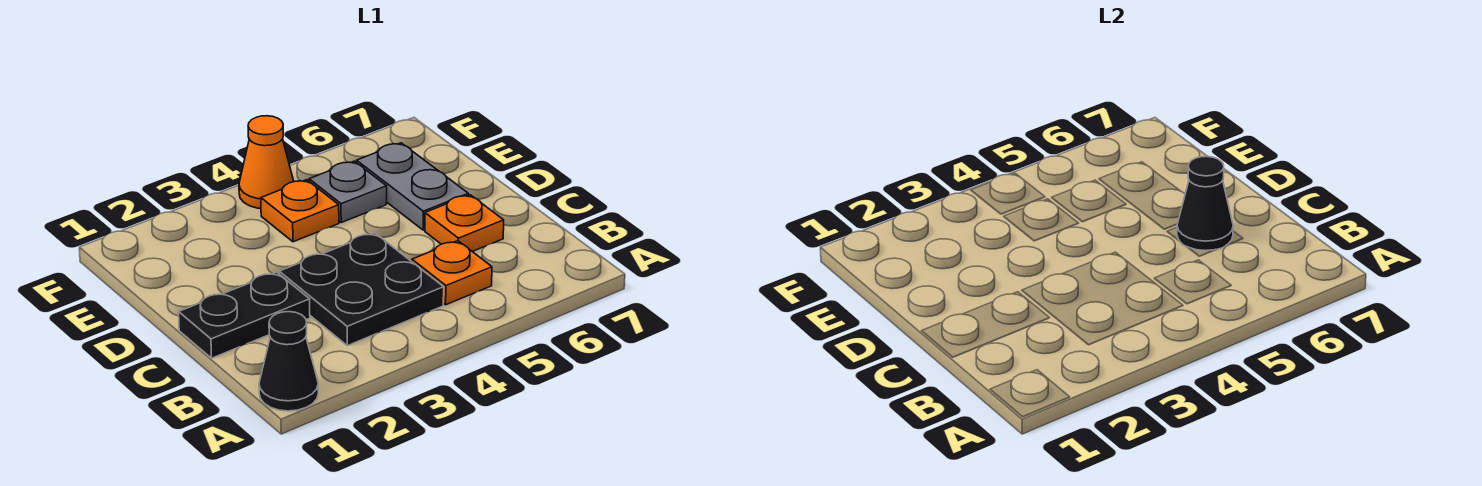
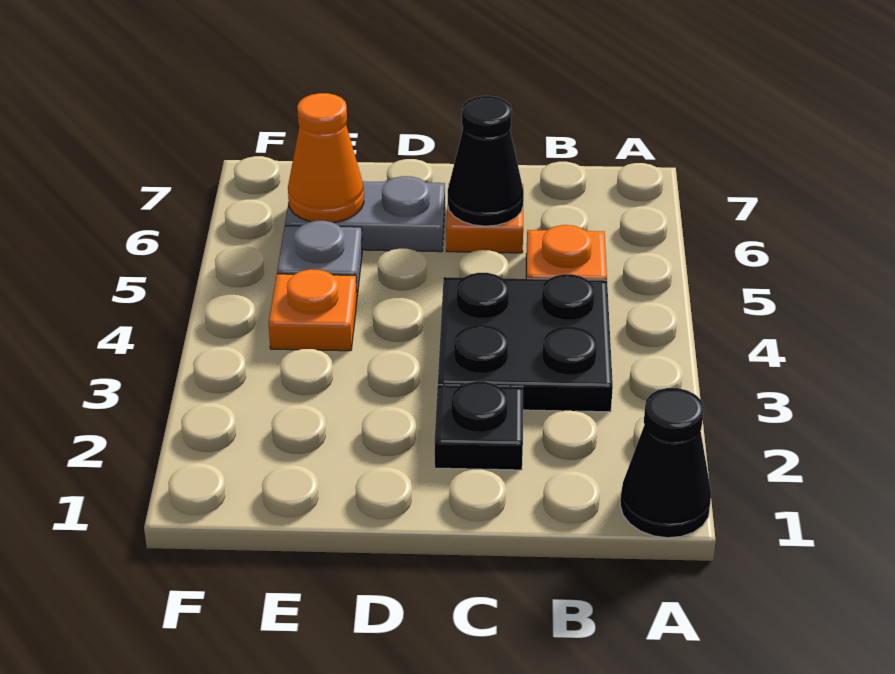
black plate C1:C2 level 1 -> black plate C2 level 1
orange cone F4 level 1 -> orange cone E6 level 2

